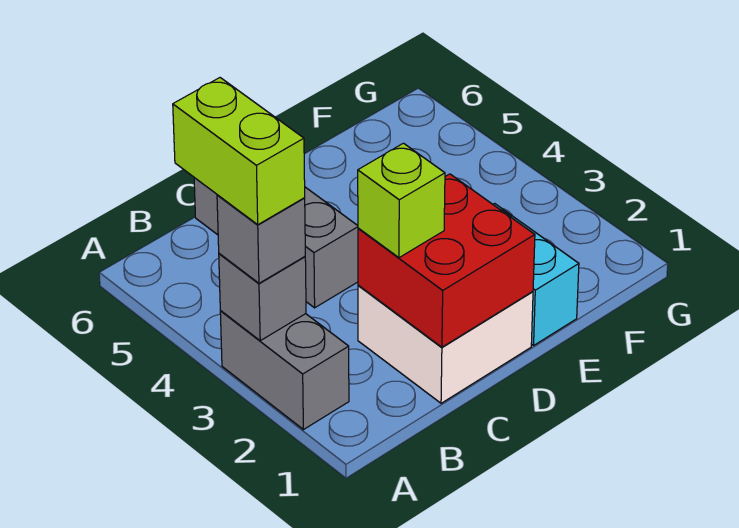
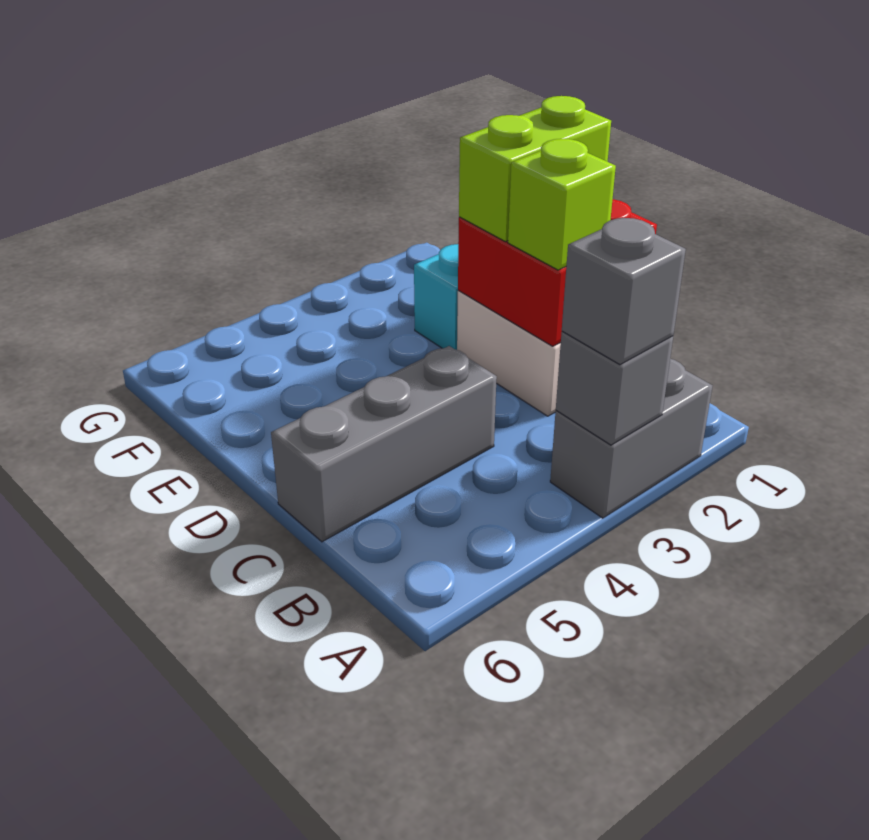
lime brick A3:A4 level 4 -> lime brick D1:D2 level 3

